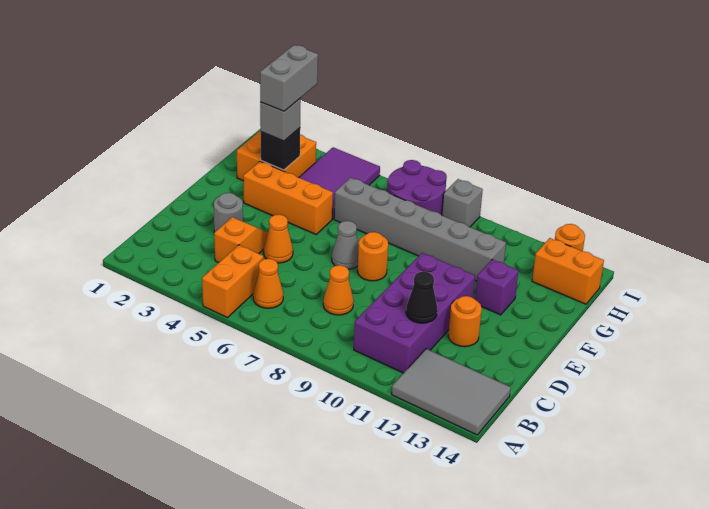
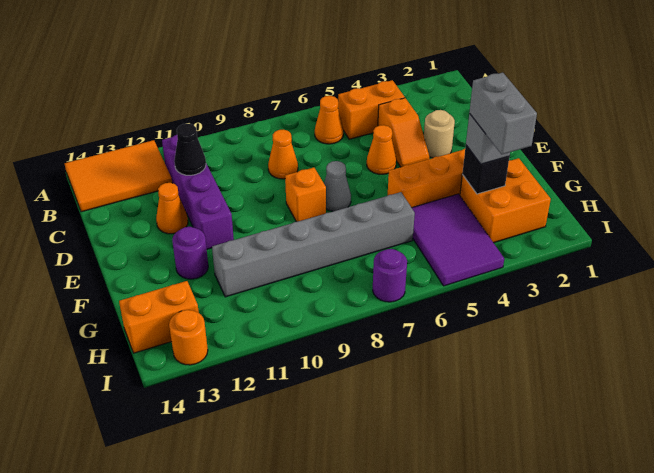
orange brick A5:B5 level 1 -> orange brick B4:B5 level 1
grey tile A12:B14 level 1 -> orange tile A12:B14 level 1
purple brick B10:E11 level 1 -> purple brick B11:E11 level 1
grey round brick D3 level 1 -> tan round brick D3 level 1
orange round brick D12 level 1 -> orange cone D12 level 1
orange round brick E8 level 1 -> orange brick E8 level 1
purple brick F12 level 1 -> purple round brick F12 level 1
purple round brick H7:I8 level 1 -> purple round brick I7 level 1
grey brick I9 level 1 -> none

